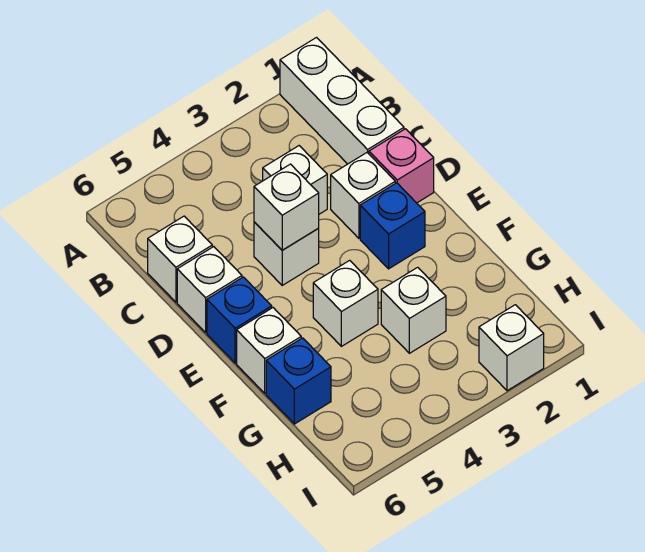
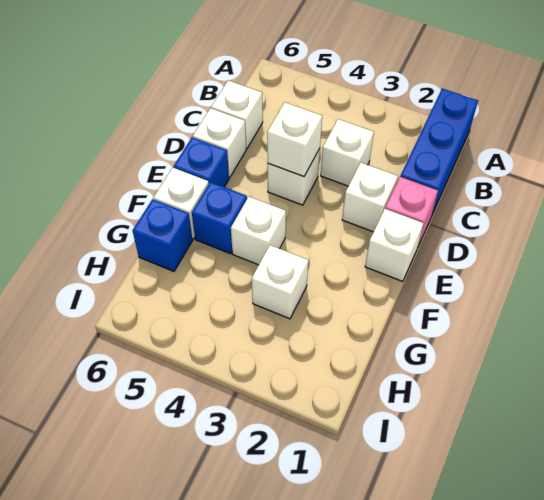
white brick A1:C1 level 1 -> blue brick A1:C1 level 1
blue brick E2 level 1 -> blue brick F5 level 1
white brick I2 level 1 -> white brick E1 level 1

